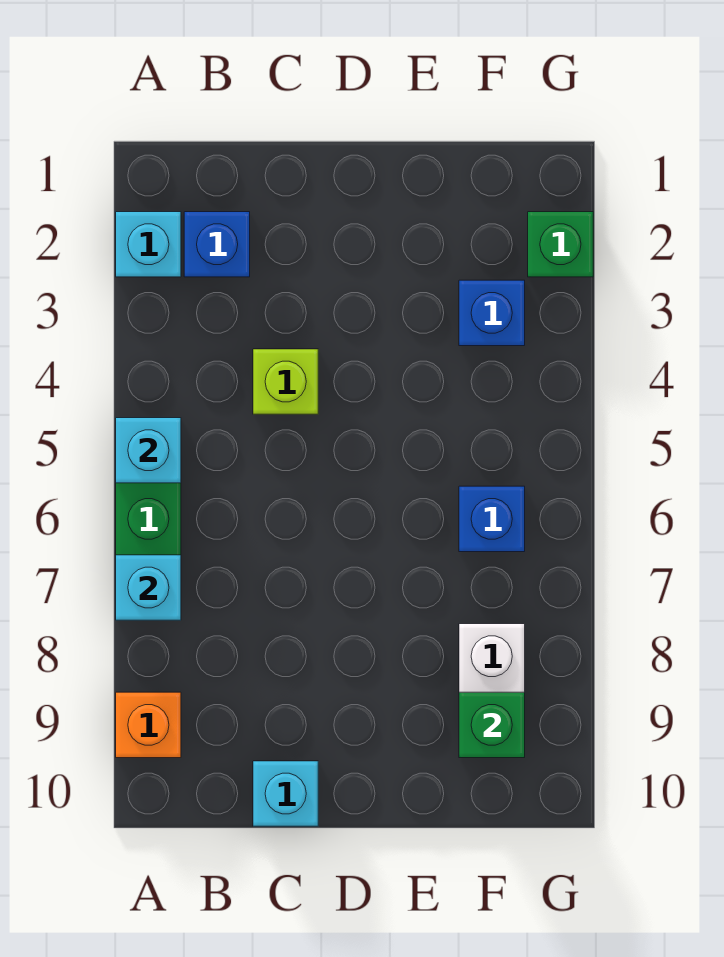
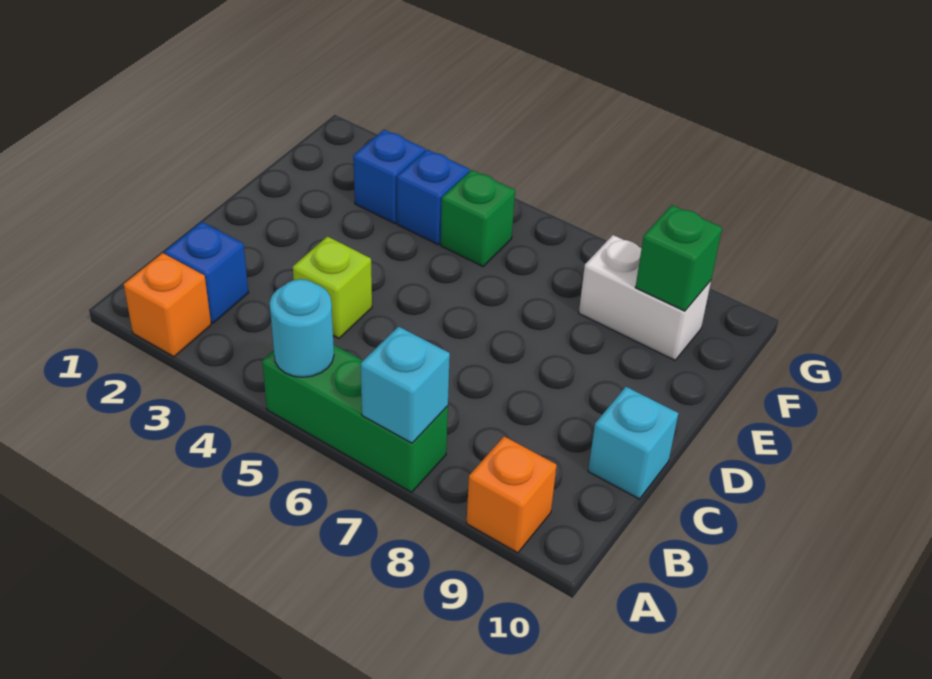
cyan brick A2 level 1 -> orange brick A2 level 1
cyan brick A5 level 2 -> cyan round brick A5 level 2
blue brick F6 level 1 -> blue brick F4 level 1
green brick G2 level 1 -> green brick F5 level 1

